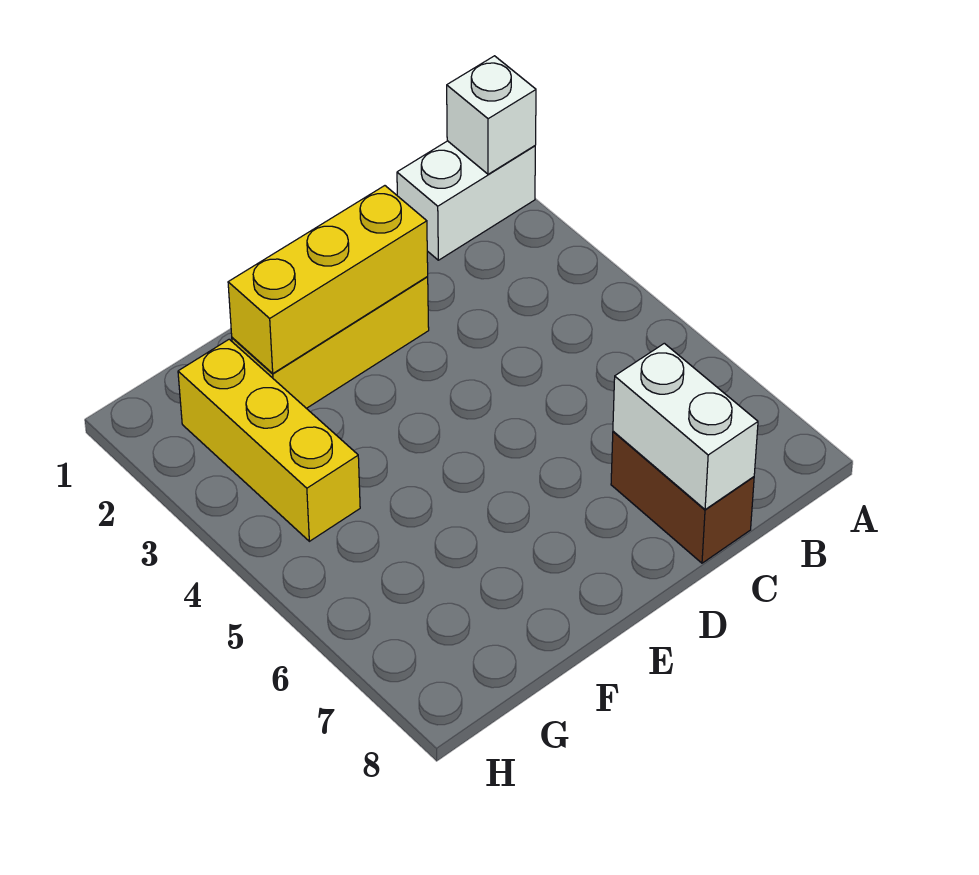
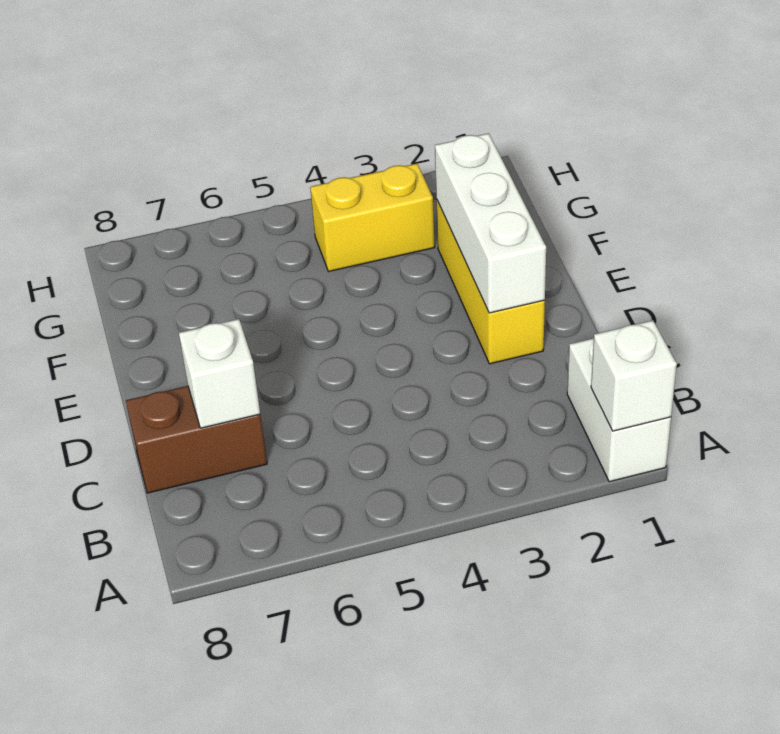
white brick C7:C8 level 2 -> white brick C7 level 2
yellow brick D2:F2 level 2 -> white brick D2:F2 level 2
yellow brick G2:G4 level 1 -> yellow brick G3:G4 level 1

